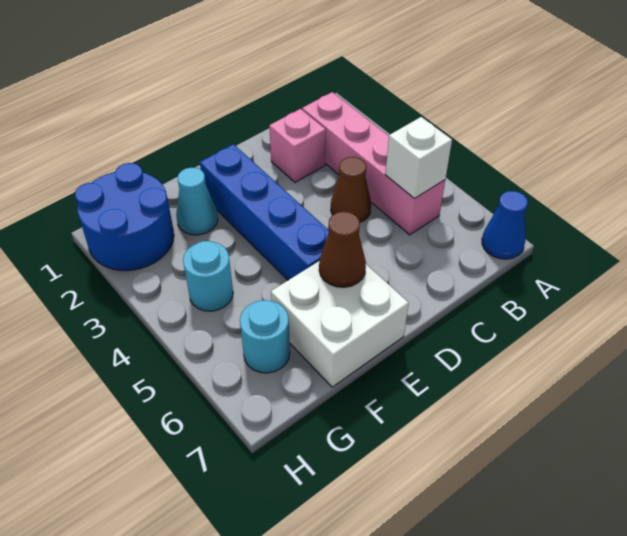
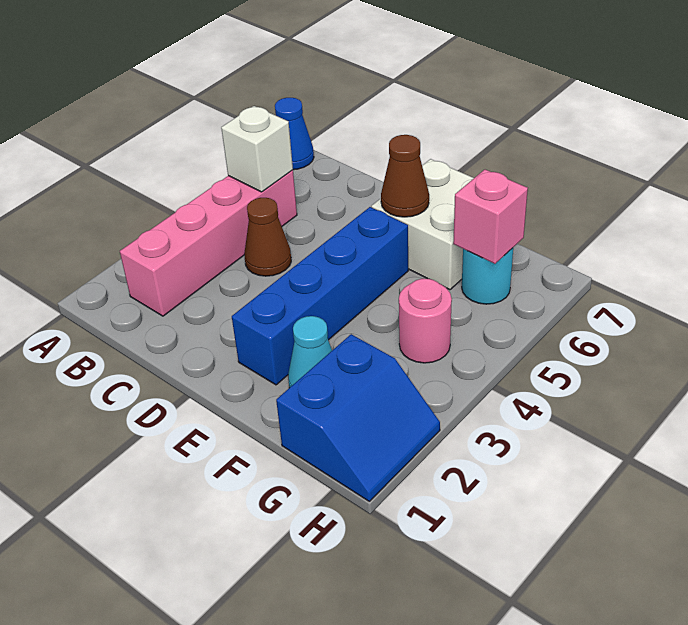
pink brick C2 level 1 -> pink brick G6 level 2
blue round brick G1:H2 level 1 -> blue slope G1:H2 level 1 top G
cyan round brick G4 level 1 -> pink round brick G4 level 1

